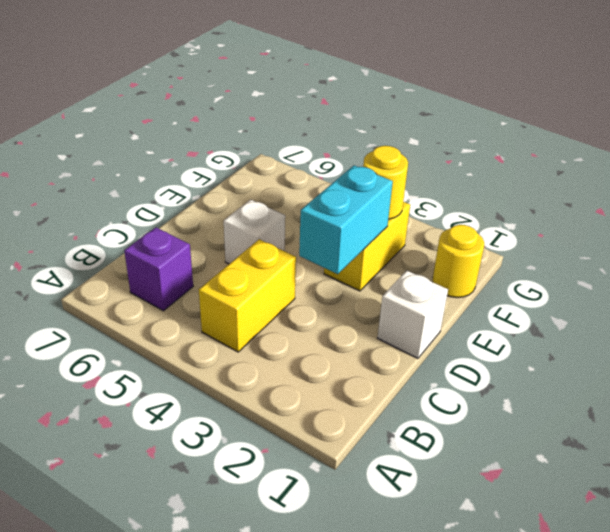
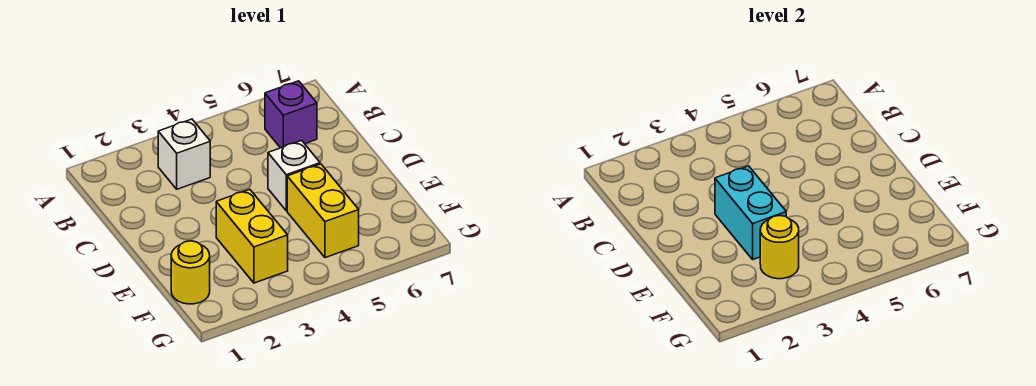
yellow brick B4:C4 level 1 -> yellow brick E5:F5 level 1
white brick D1 level 1 -> white brick B3 level 1

